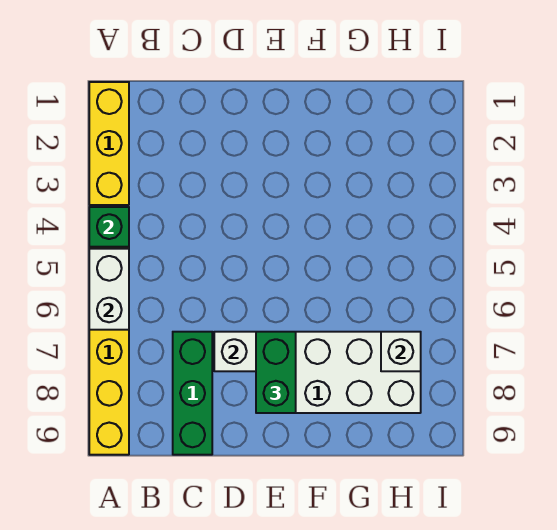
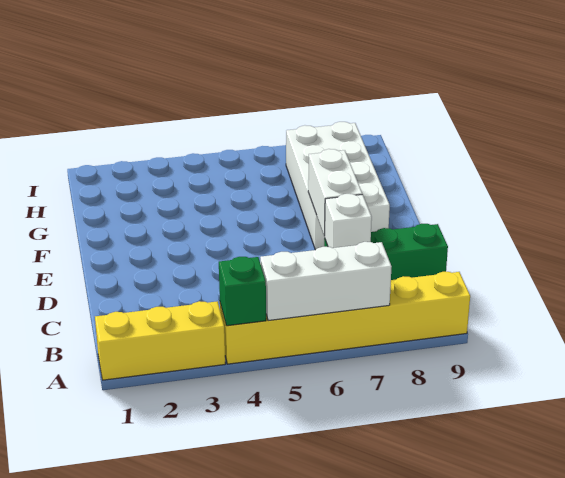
white brick A5:A6 level 2 -> white brick A5:A7 level 2
green brick E7:E8 level 3 -> none
white brick H7 level 2 -> white brick C7 level 2

